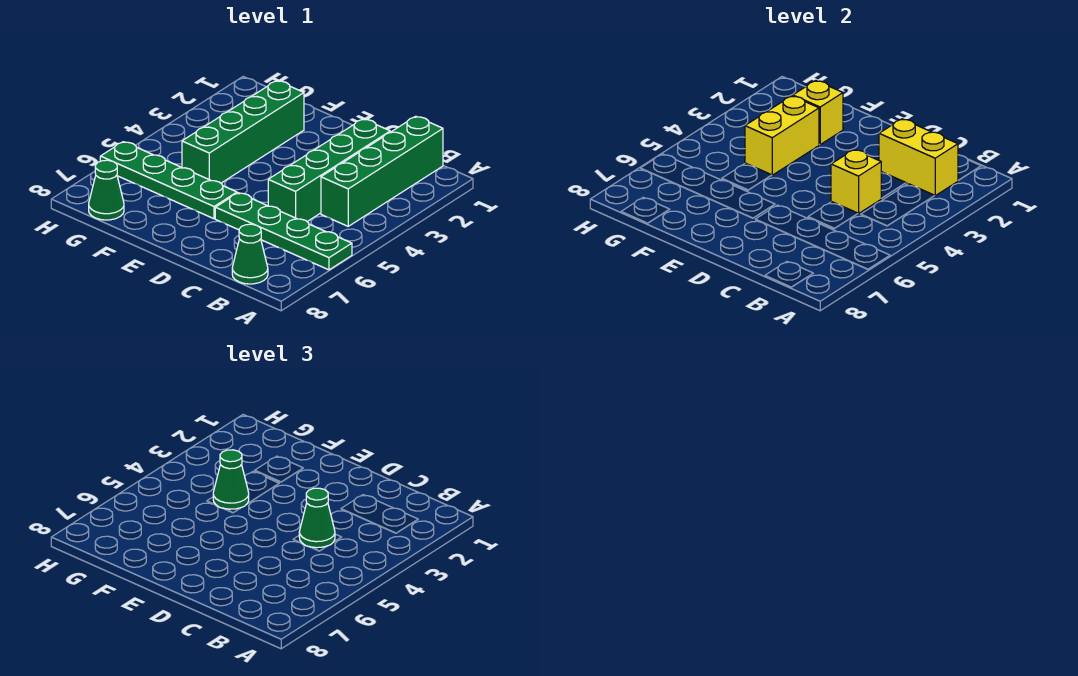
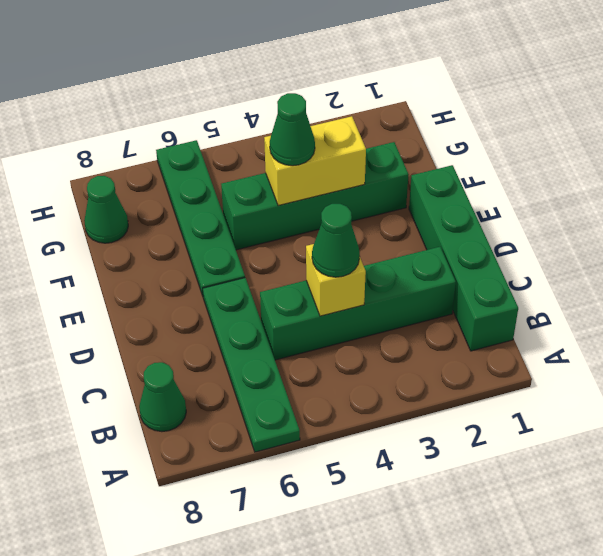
green brick B1:B4 level 1 -> green brick B1:E1 level 1
yellow brick B2:C2 level 2 -> none
yellow brick F2 level 2 -> none

